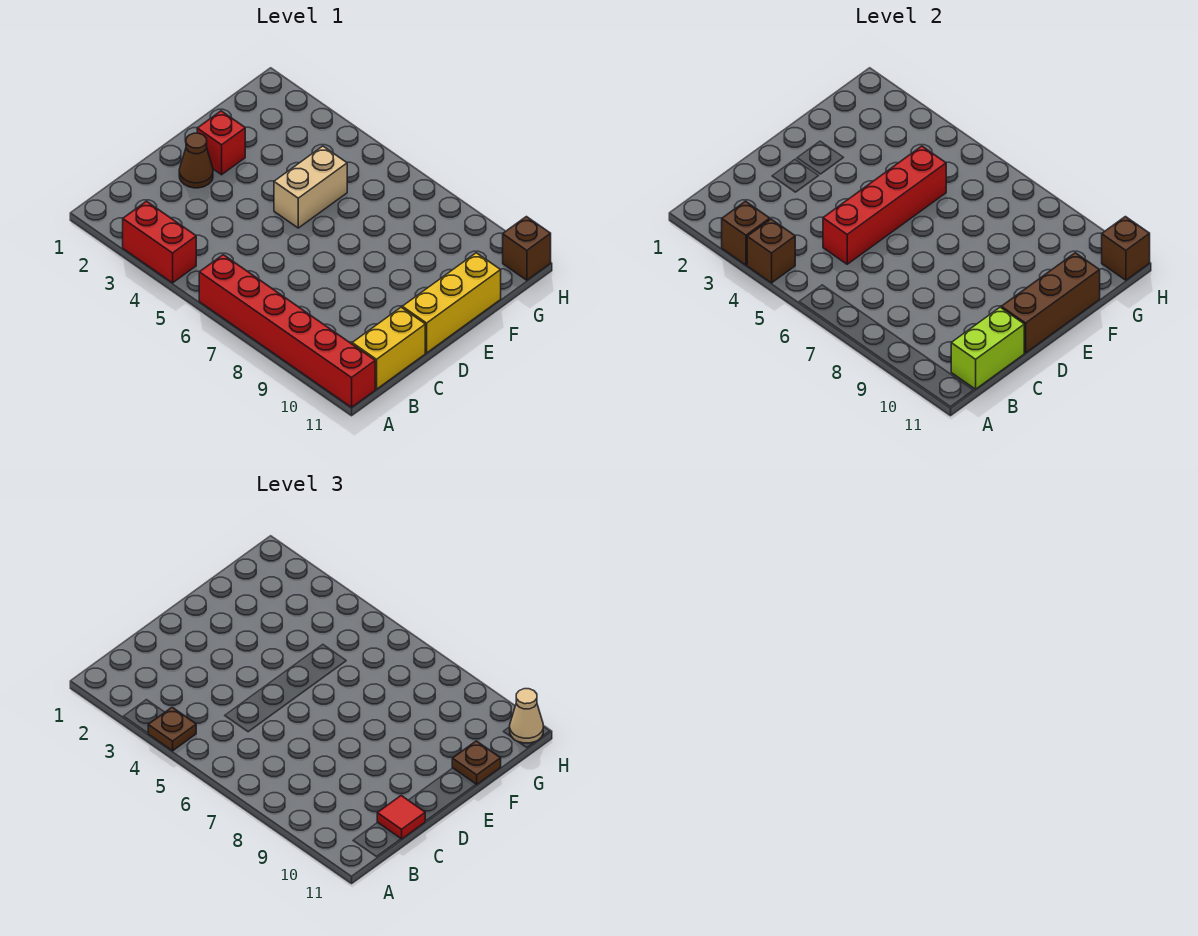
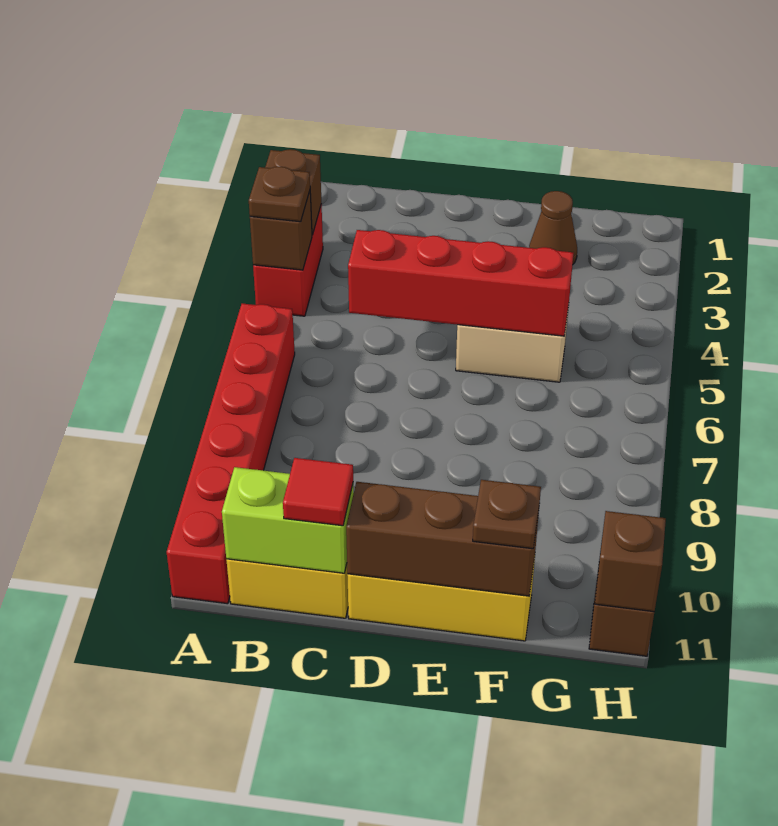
brown cone D2 level 1 -> brown cone F2 level 1
red brick E2 level 1 -> none
tan cone H11 level 3 -> none

